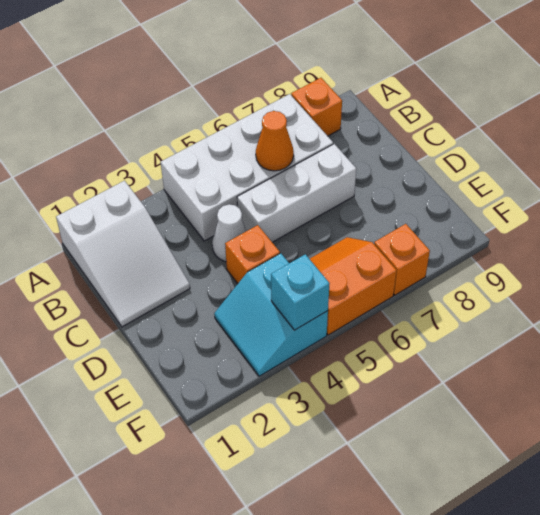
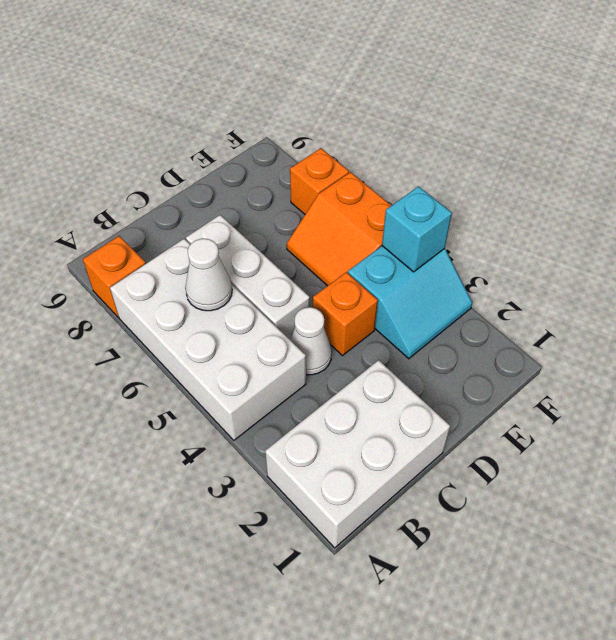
white slope A1:C2 level 1 top A -> white brick A1:C2 level 1
orange cone B6 level 2 -> white cone B6 level 2

